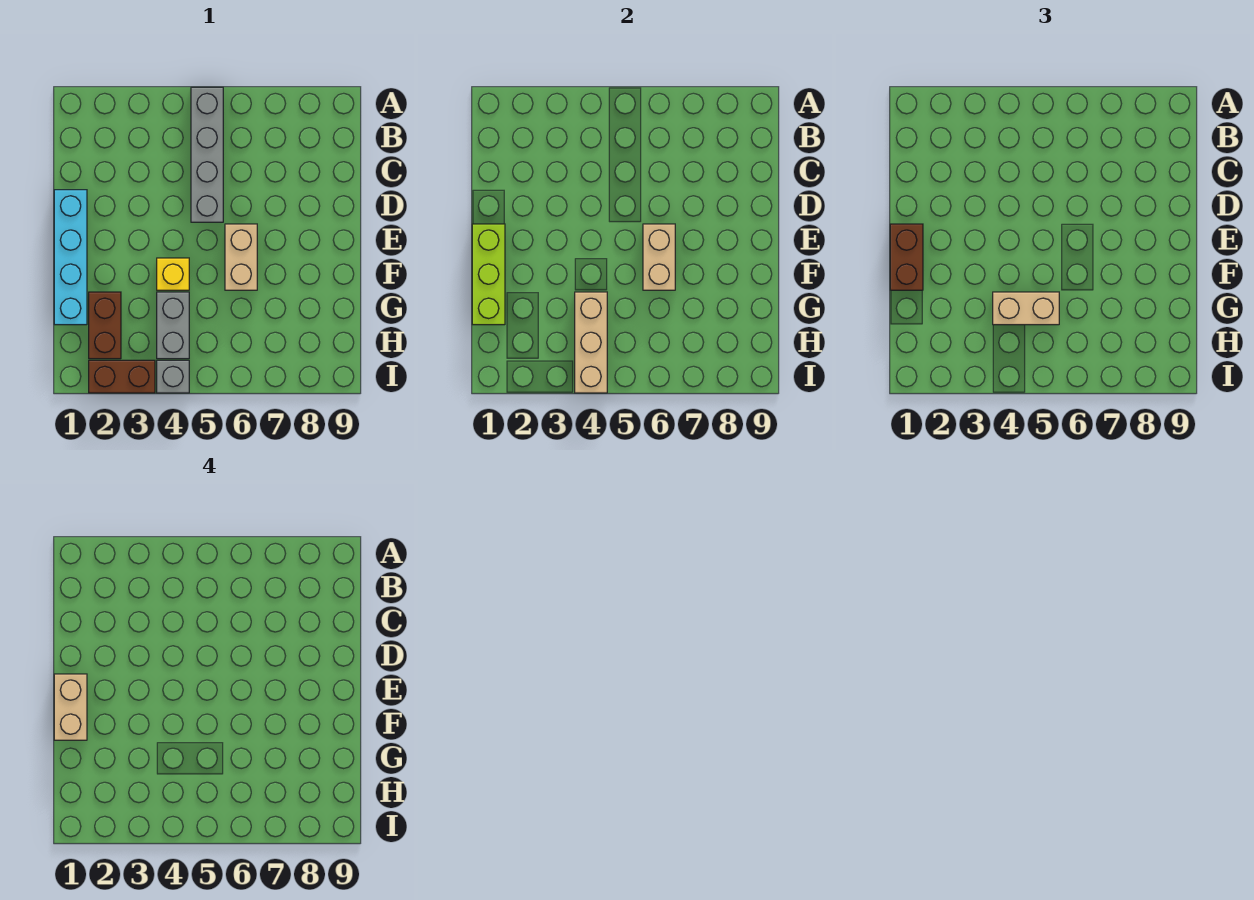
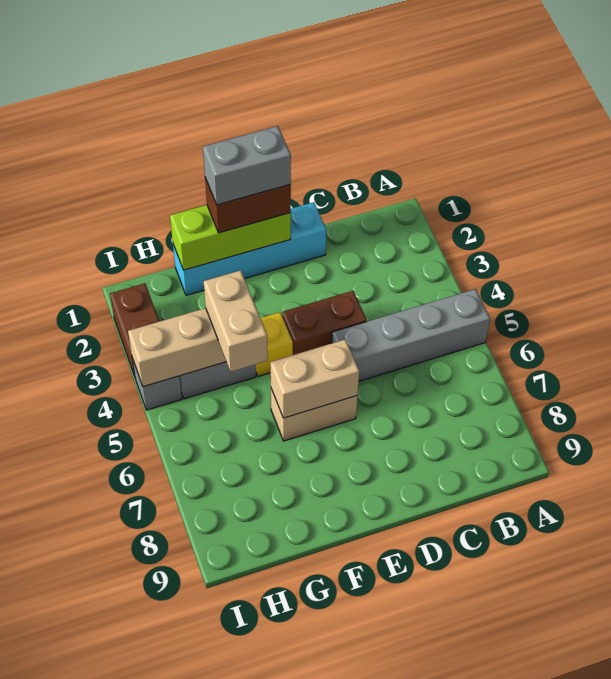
tan brick E1:F1 level 4 -> grey brick E1:F1 level 4
brown brick G2:H2 level 1 -> brown brick D4:E4 level 1

